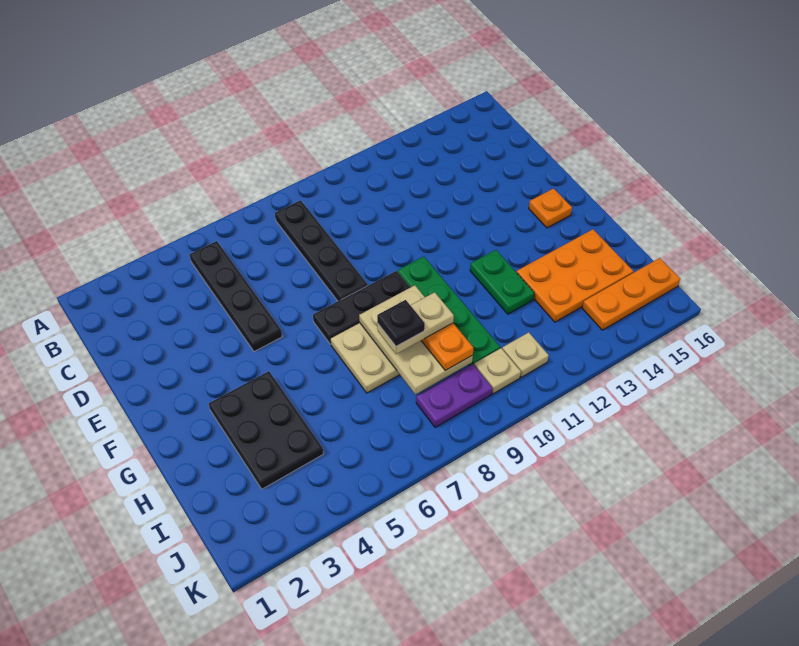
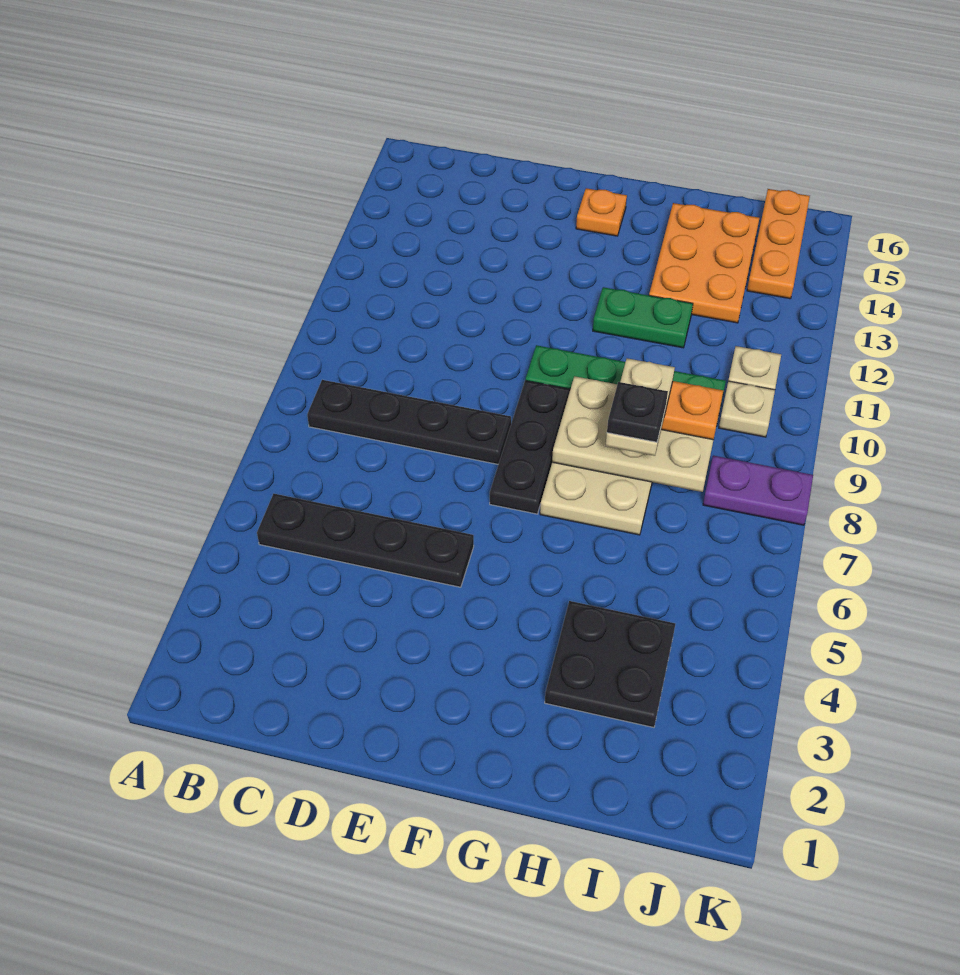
black plate G3:I4 level 1 -> black plate H3:I4 level 1
purple plate J8:J9 level 1 -> purple plate J8:K8 level 1

